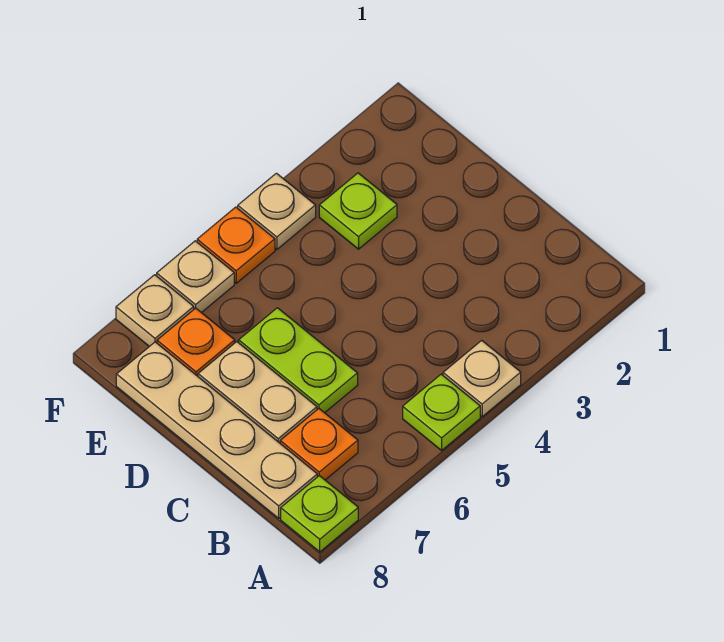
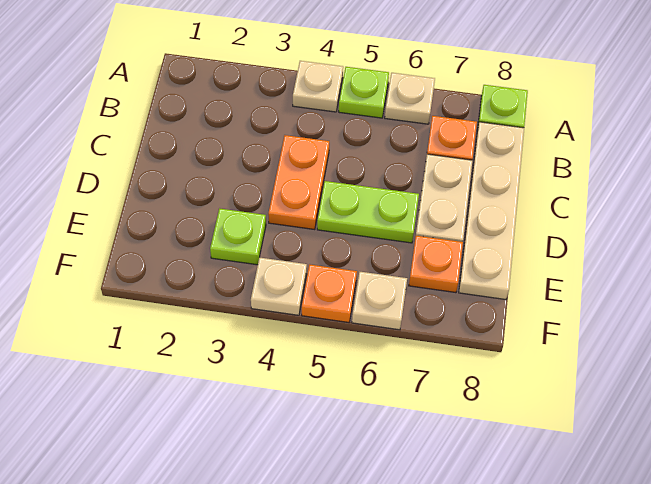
none -> orange plate C4:D4 level 1
lime plate C6:D6 level 1 -> lime plate D5:D6 level 1
tan plate F7 level 1 -> tan plate A6 level 1

